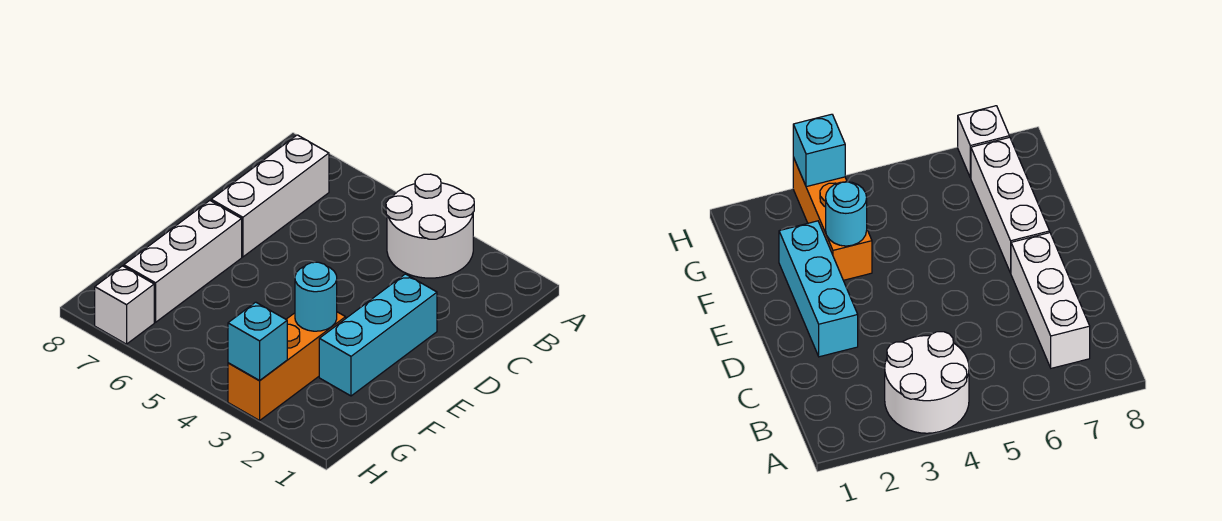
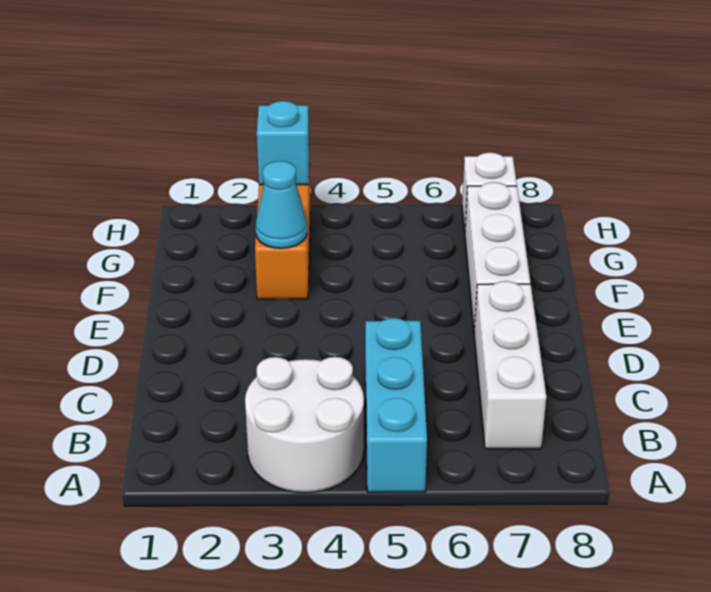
cyan brick D2:F2 level 1 -> cyan brick A5:C5 level 1
cyan round brick F3 level 2 -> cyan cone F3 level 2

